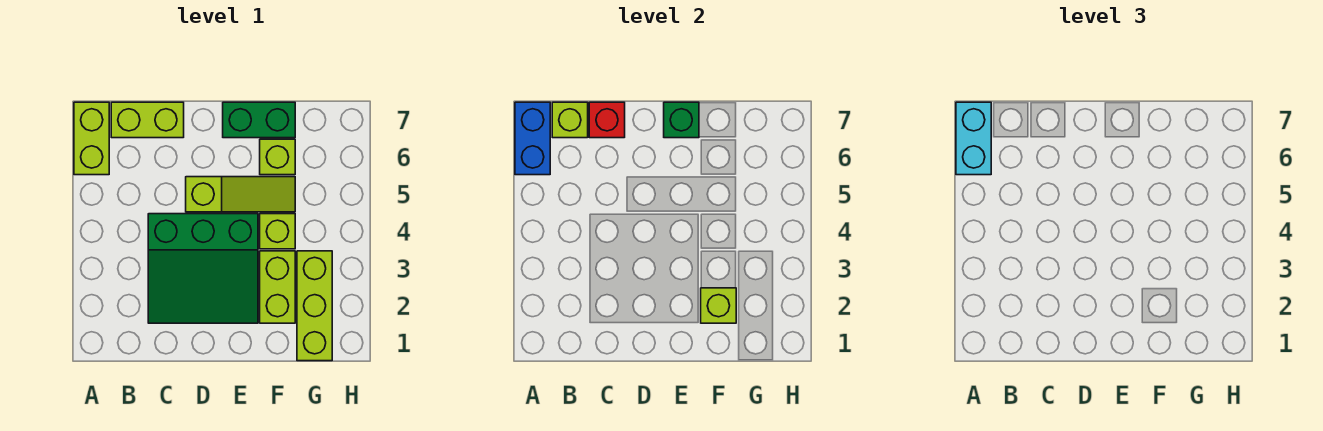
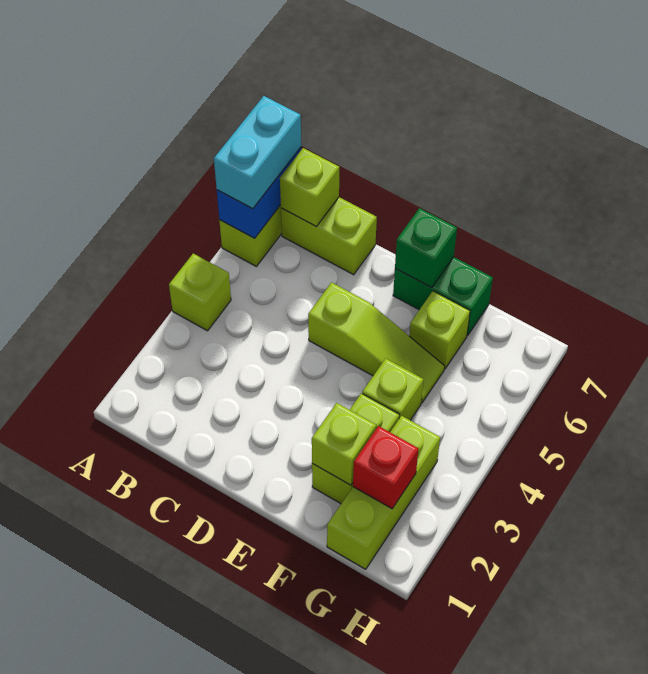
none -> lime brick A4 level 1
green slope C2:E4 level 1 top 4 -> none
red brick C7 level 2 -> red brick G2 level 2

